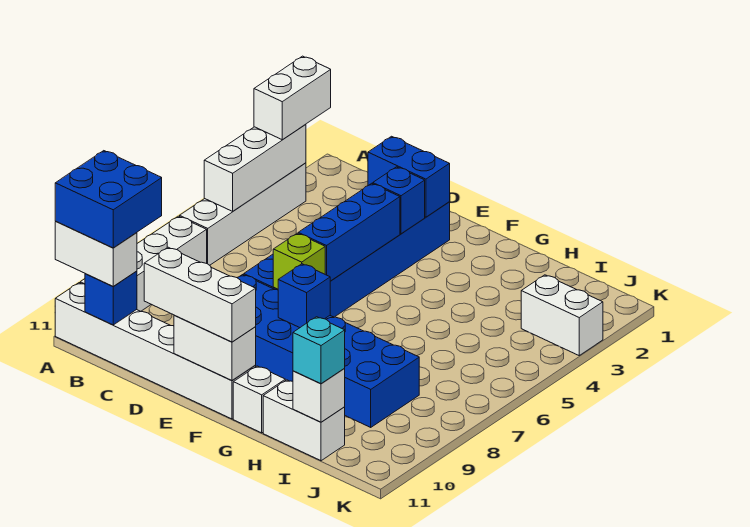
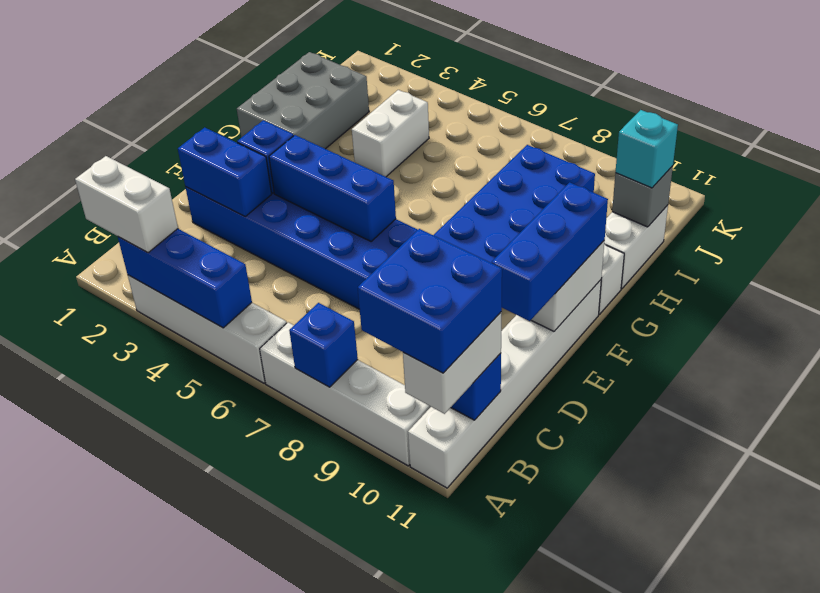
white brick A3:A5 level 2 -> blue brick A3:A5 level 2
blue brick D2:E2 level 2 -> blue brick D2:D3 level 2
white brick D11:F11 level 3 -> blue brick D11:F11 level 3
lime brick E7 level 2 -> none
blue brick F8 level 2 -> blue brick A8 level 2
none -> grey brick G1:I2 level 1
white brick I11 level 2 -> grey brick I11 level 2
white brick J3:K3 level 1 -> white brick H4:I4 level 1

